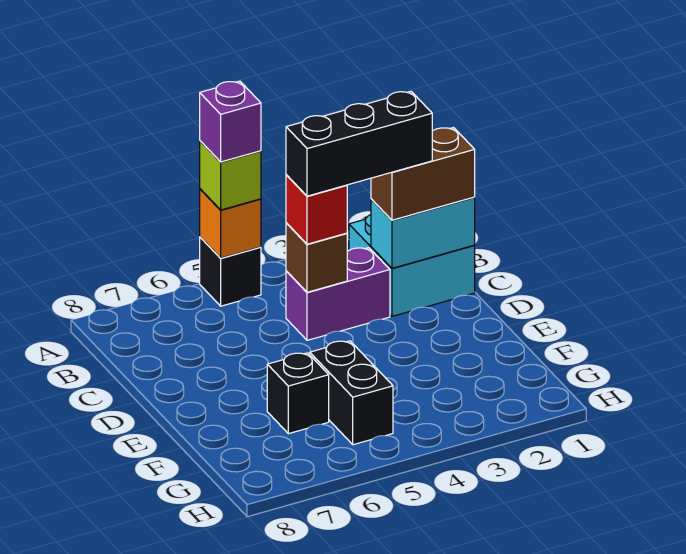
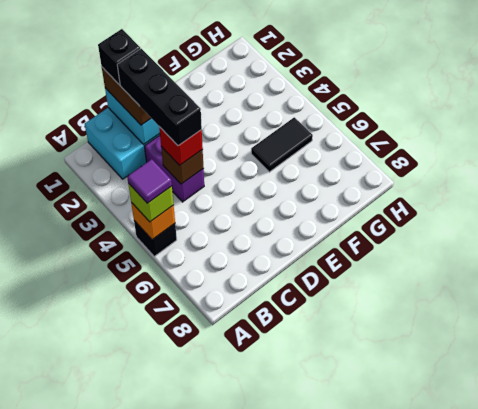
purple brick A5 level 4 -> purple tile A5 level 4
black brick F5:G5 level 1 -> black tile F5:G5 level 1
black brick F6 level 1 -> black brick C1 level 4

